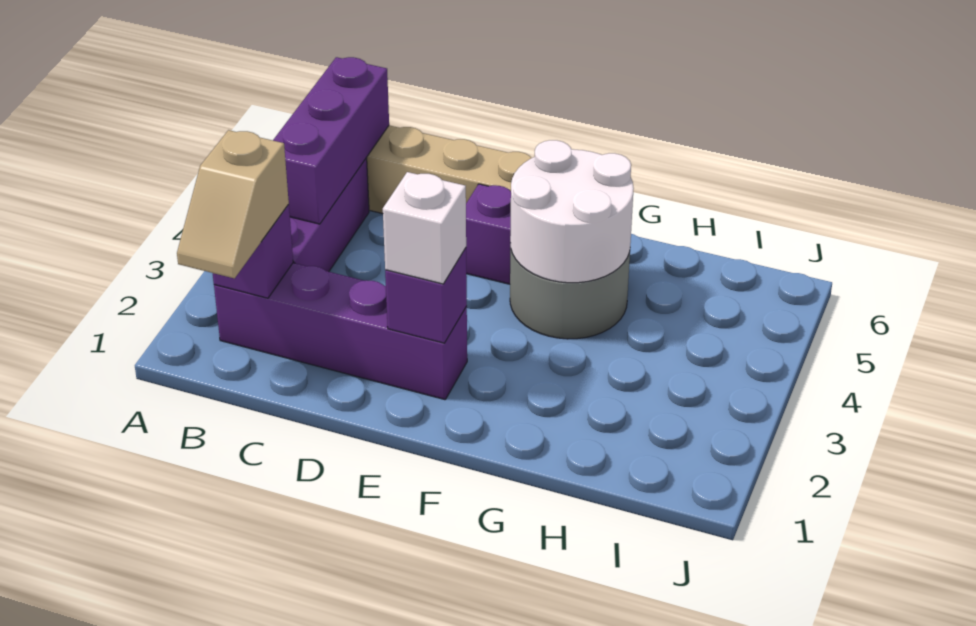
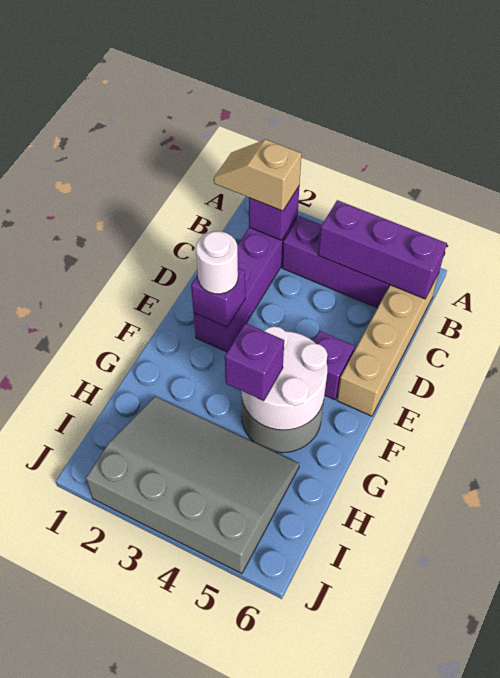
white brick E2 level 3 -> white round brick E2 level 3
none -> purple brick G4 level 3
none -> grey slope H2:J5 level 1 top J

